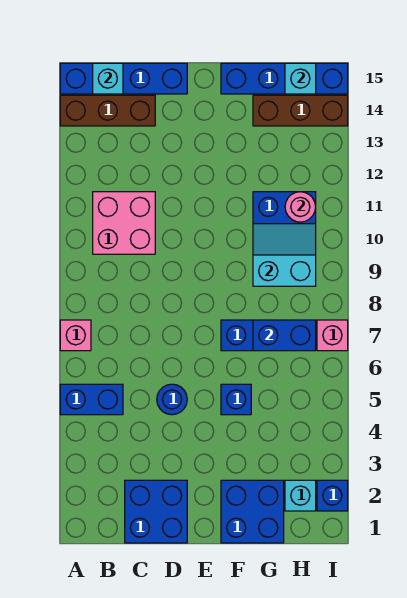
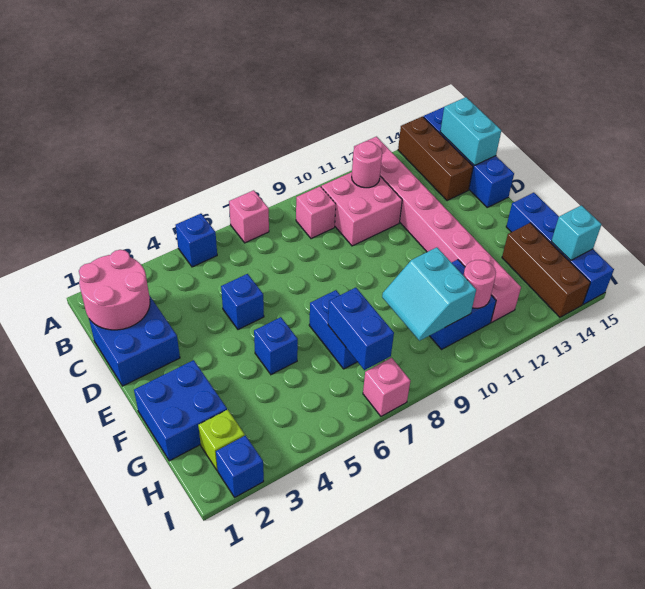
blue brick A5:B5 level 1 -> blue brick A5 level 1
none -> pink brick A12:H12 level 1
none -> pink round brick B1:C2 level 2
none -> pink brick B9 level 1
none -> pink round brick B11 level 2
cyan brick B15 level 2 -> cyan brick B15:C15 level 2
blue round brick D5 level 1 -> blue brick D5 level 1
cyan slope G9:H10 level 2 top 9 -> cyan slope G9:H10 level 2 top 10
cyan brick H2 level 1 -> lime brick H2 level 1

